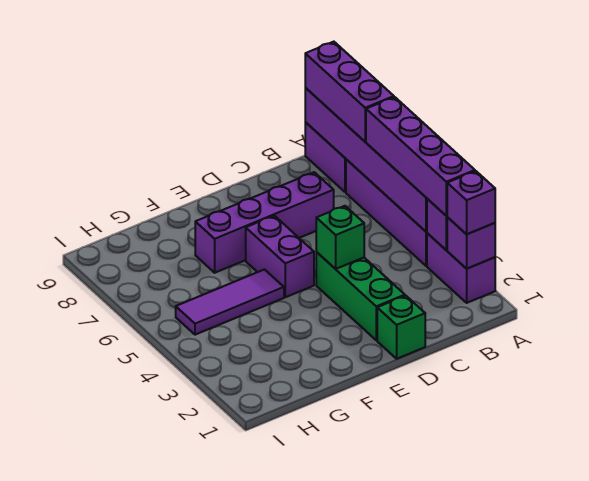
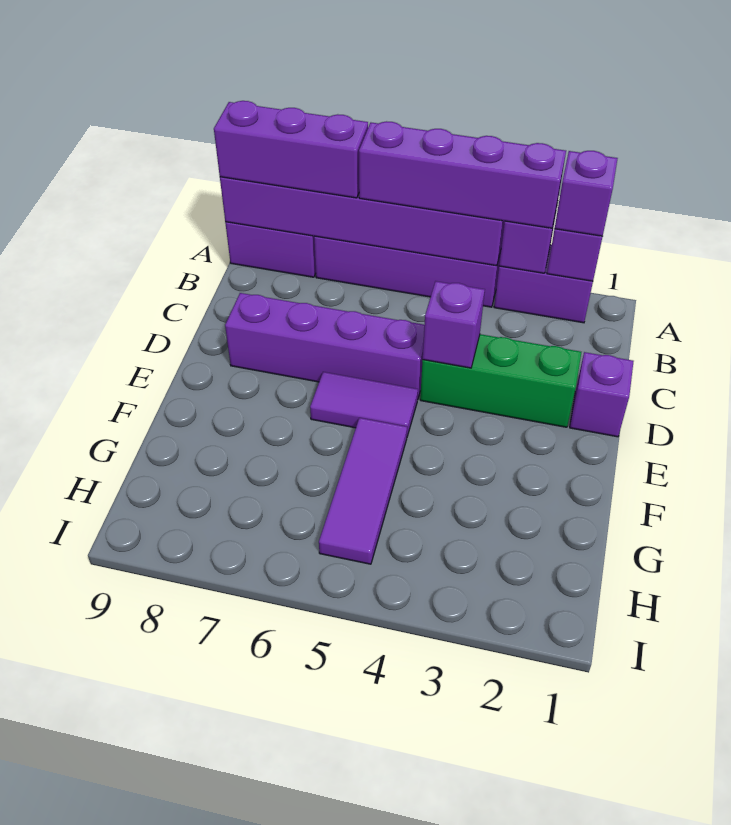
purple brick C7:F7 level 1 -> purple brick D5:D8 level 1
green brick D1 level 1 -> purple brick D1 level 1
green brick D4 level 2 -> purple brick D4 level 2
purple brick E5:E6 level 1 -> purple tile E5:E6 level 1

